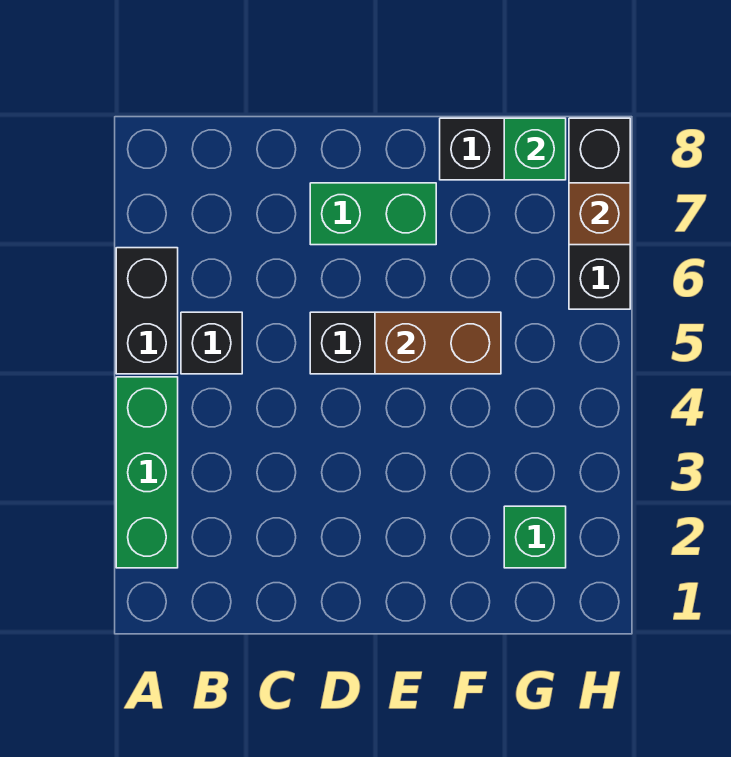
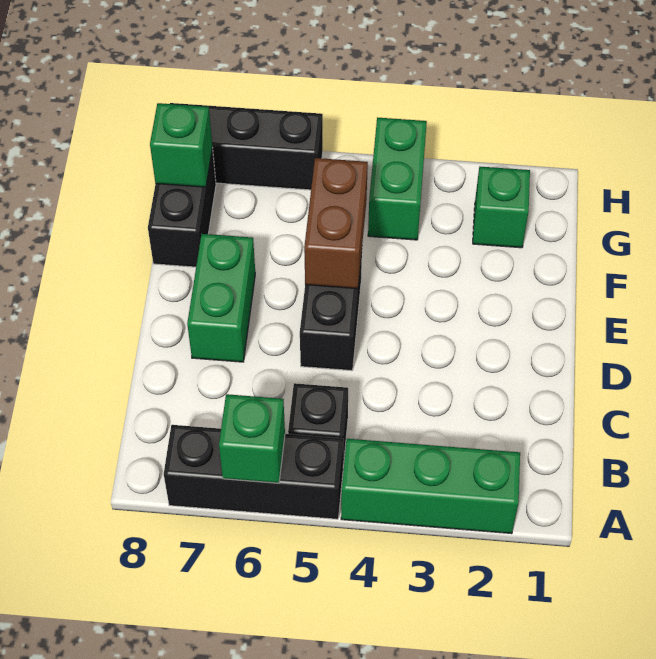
black brick A5:A6 level 1 -> black brick A5:A7 level 1
none -> green brick A6 level 2
none -> green brick G4:H4 level 1
brown brick H7 level 2 -> none

